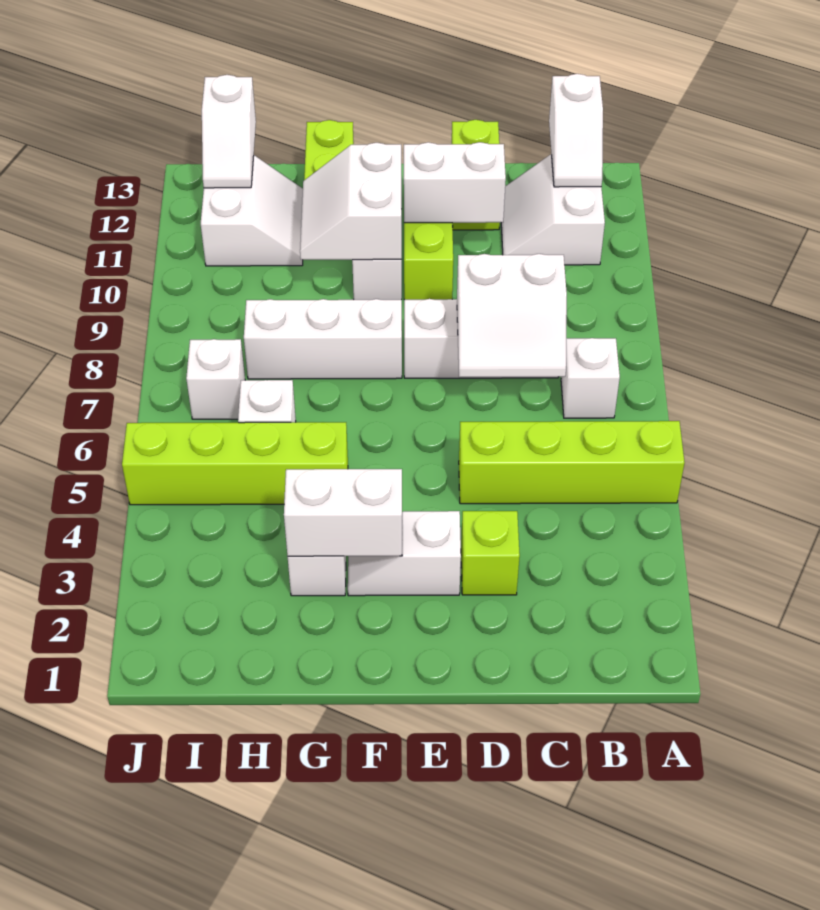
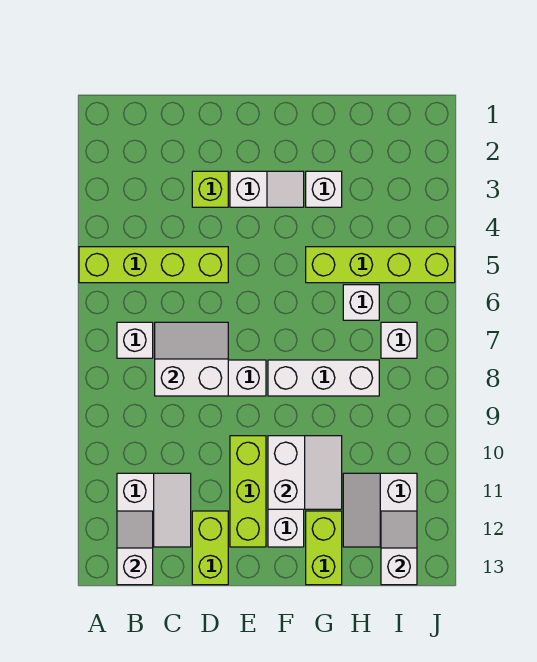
white brick D11:E11 level 2 -> none
white brick F3:G3 level 2 -> none

